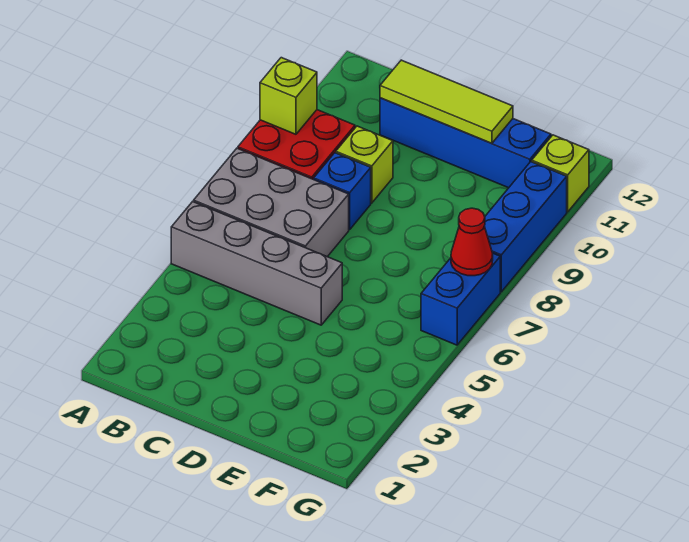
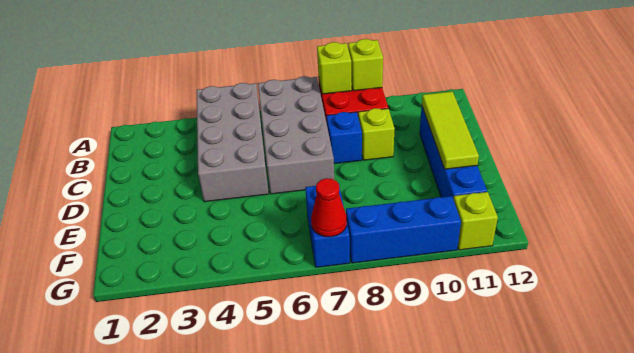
grey brick A5:D5 level 1 -> grey brick A4:D5 level 1
grey brick A6:C7 level 1 -> grey brick A6:D7 level 1
none -> lime brick A8 level 2
blue brick G6:G7 level 1 -> blue brick F7:G7 level 1

